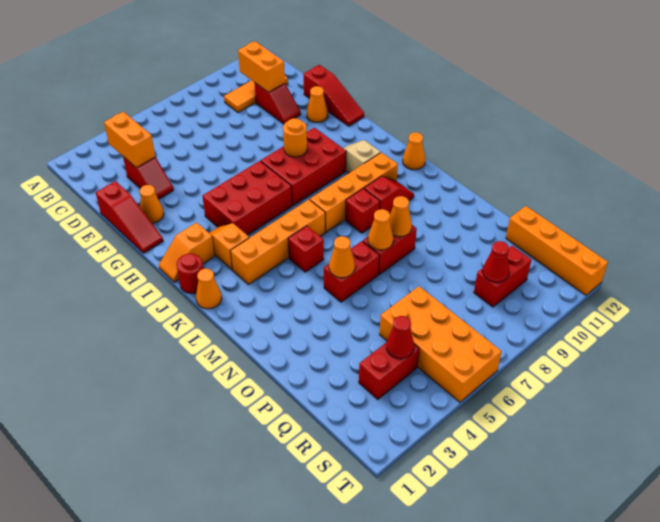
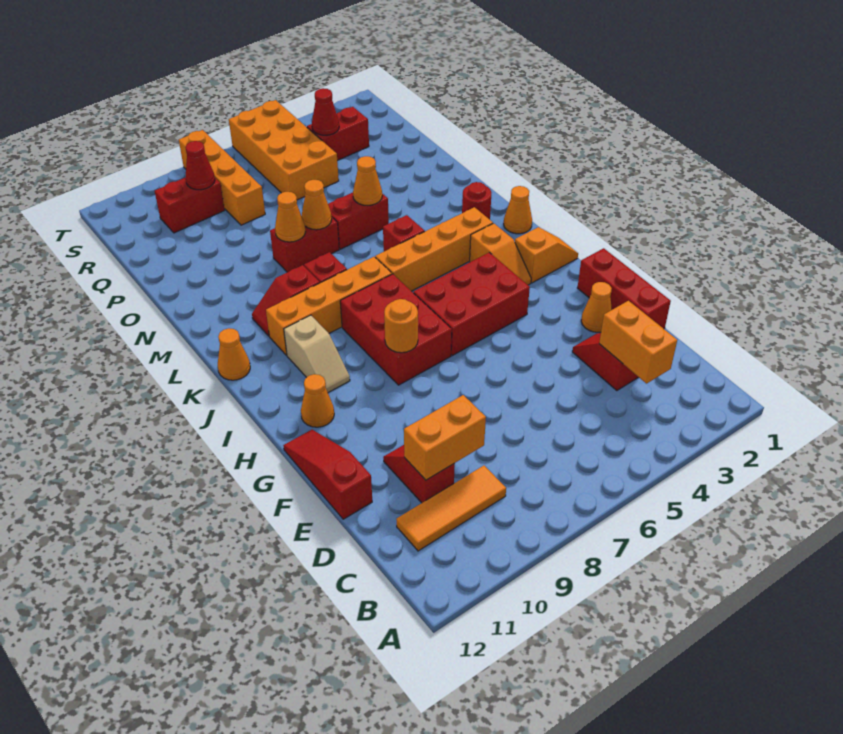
orange brick C10:D10 level 2 -> orange brick D9:D10 level 2
red slope E1:G1 level 1 top E -> red brick E1:G1 level 1
orange cone F11 level 1 -> orange cone H11 level 1
red brick H7:I9 level 1 -> red brick H7:J8 level 1
red round brick J1 level 1 -> red round brick L2 level 1
orange brick Q12:T12 level 1 -> orange brick Q8:T8 level 1

